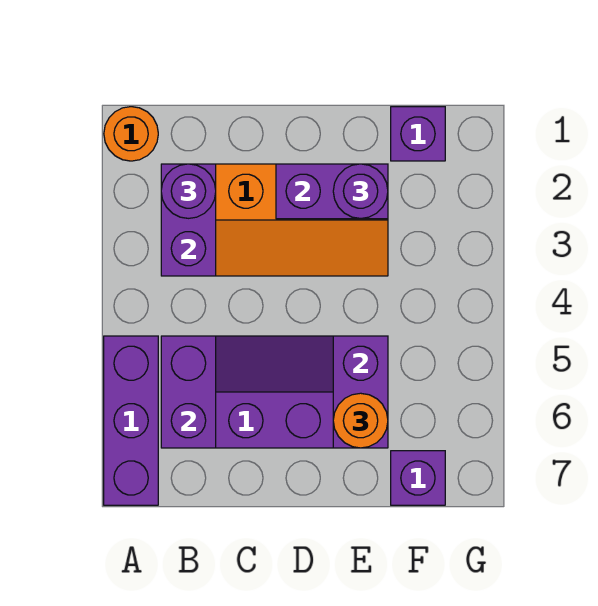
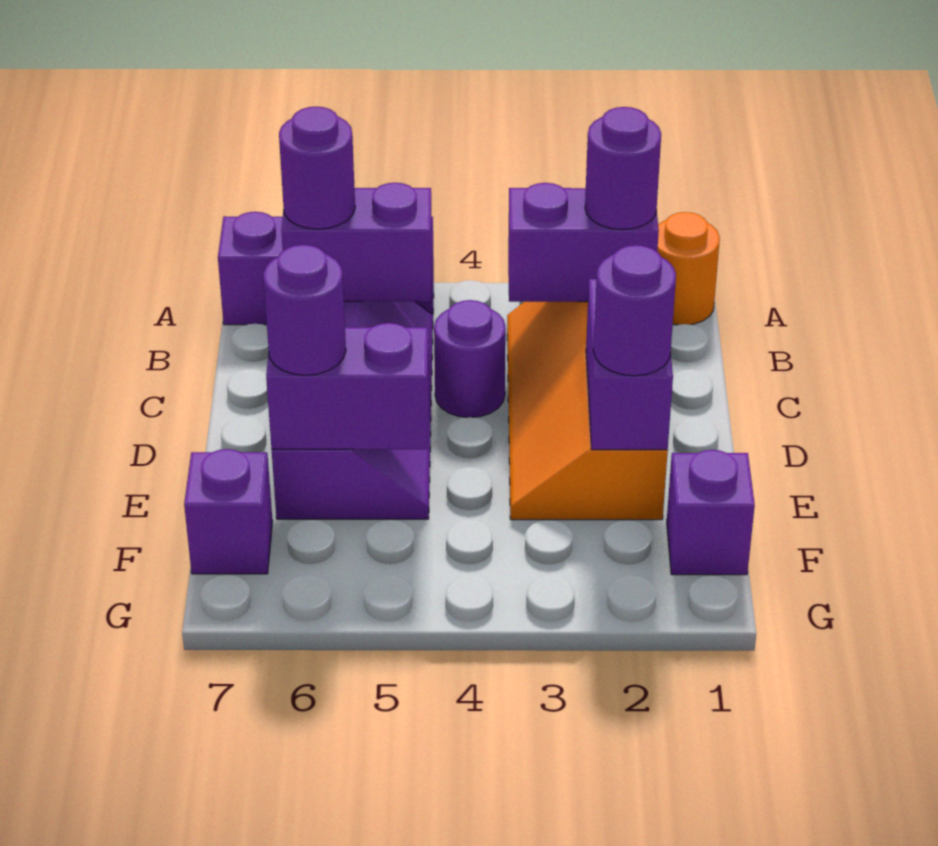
none -> purple round brick B6 level 3
none -> purple round brick C4 level 1
orange round brick E6 level 3 -> purple round brick E6 level 3

